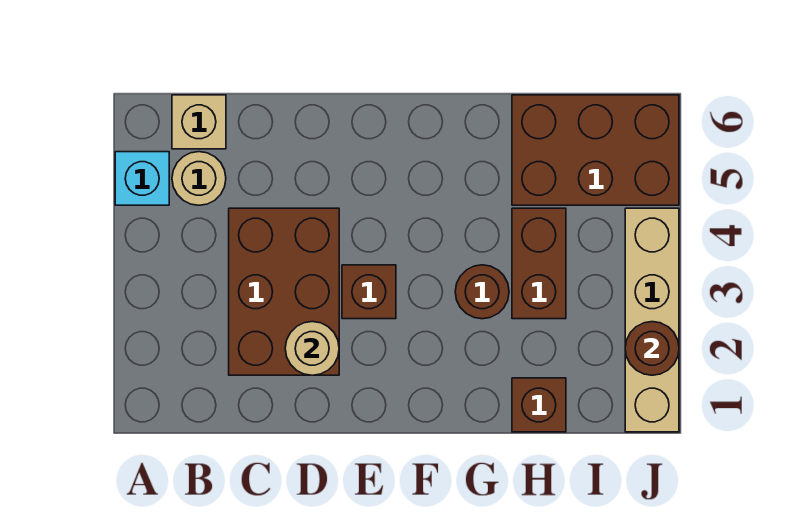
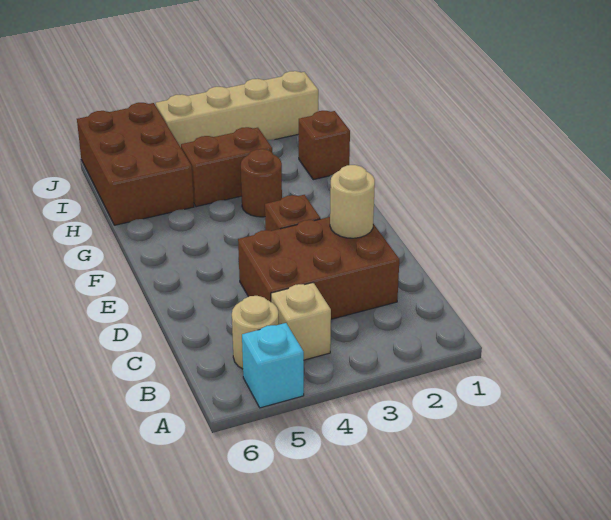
tan brick B6 level 1 -> tan brick B4 level 1
brown round brick J2 level 2 -> none

